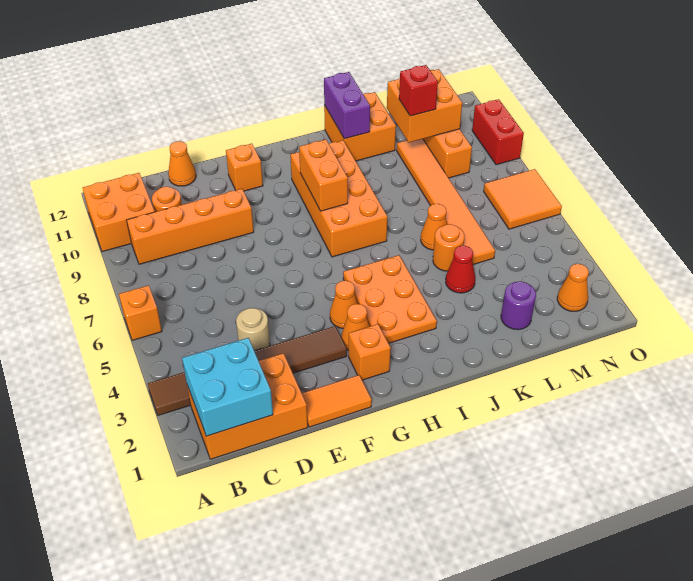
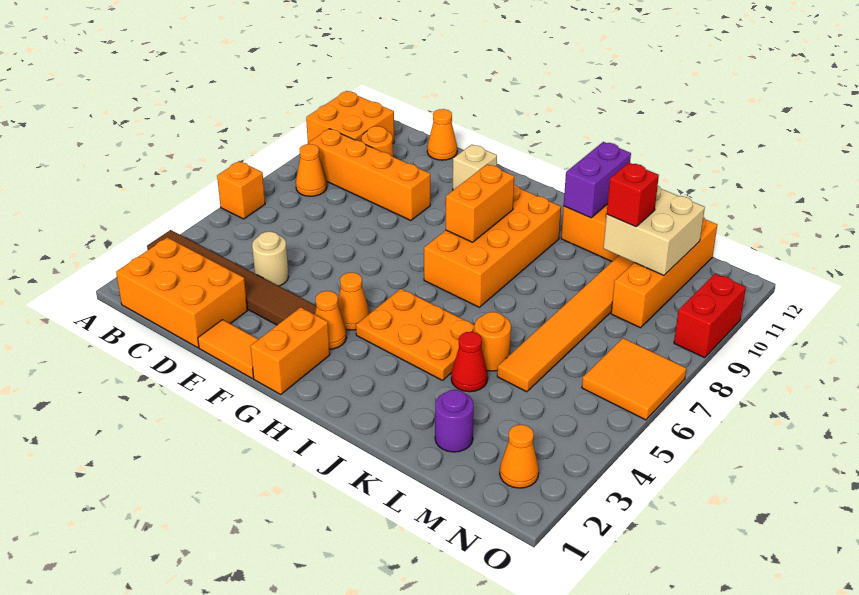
cyan brick B1:C2 level 2 -> none
orange brick F11 level 1 -> tan brick F11 level 1
orange brick G2 level 1 -> orange brick G1:G2 level 1
orange plate H3:I5 level 1 -> orange plate H4:J5 level 1
orange cone K6 level 1 -> orange cone B8 level 1
orange brick L10:M11 level 2 -> tan brick L10:M11 level 2

